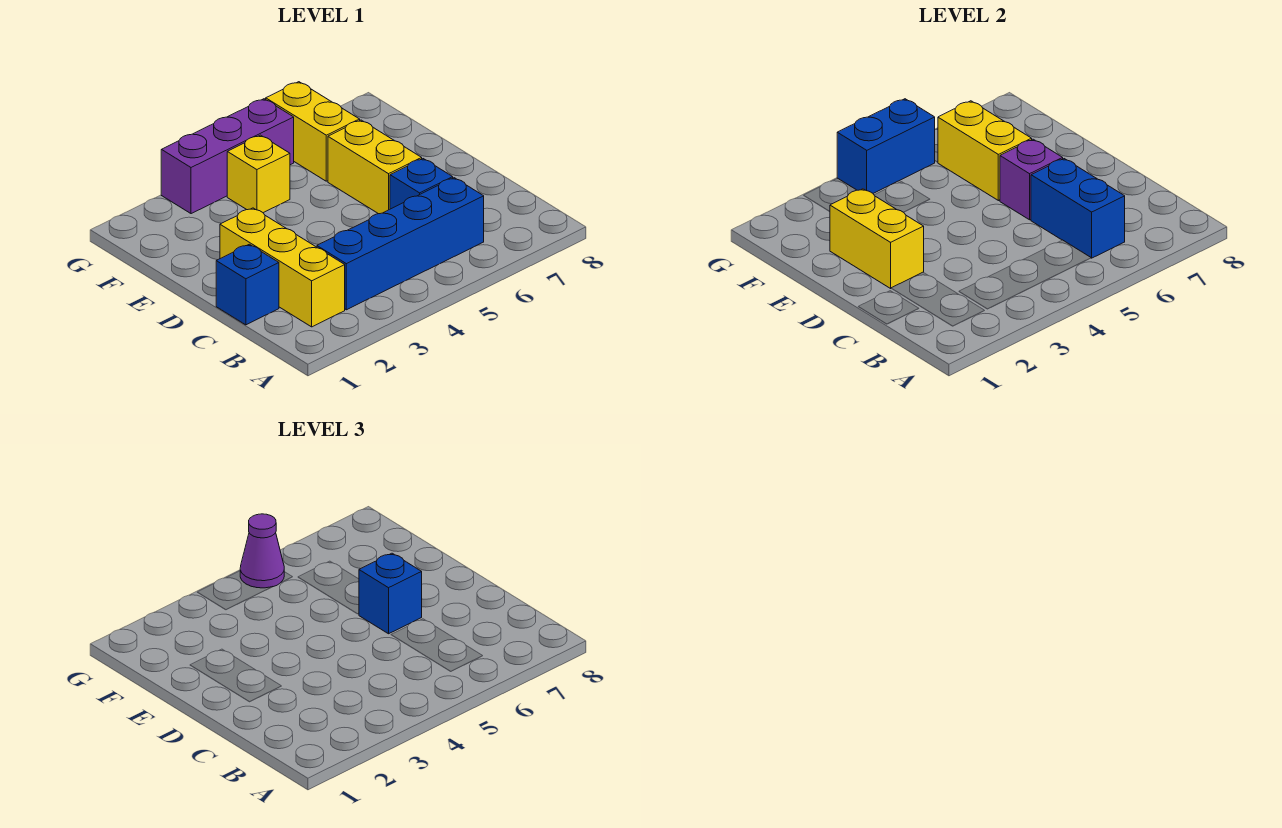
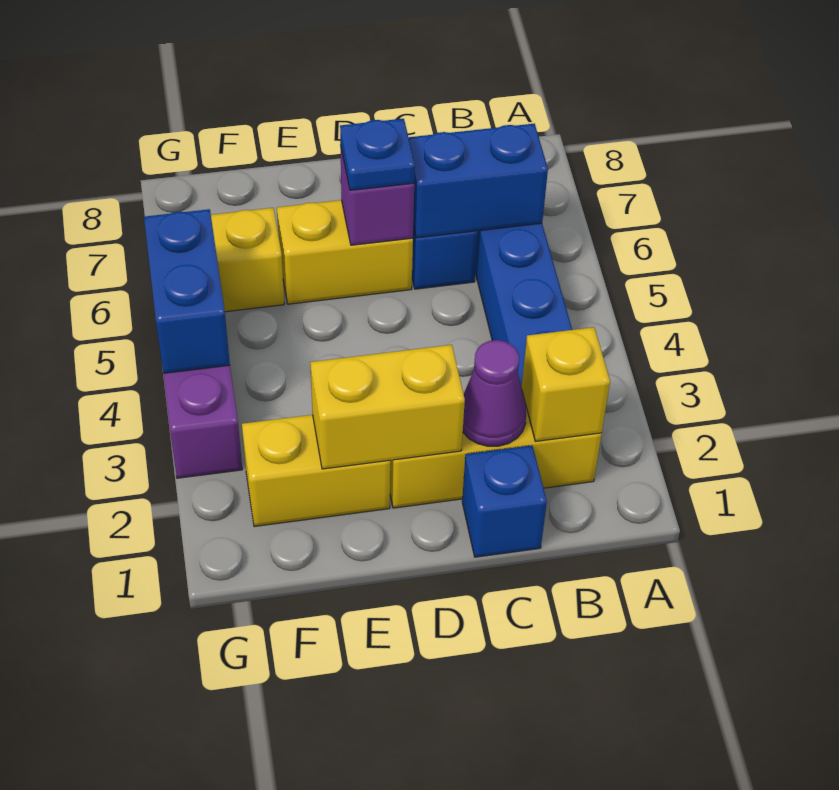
blue brick D6 level 3 -> blue plate D6 level 3
yellow brick E6:F6 level 2 -> yellow brick E2:F2 level 1
yellow brick F4 level 1 -> yellow brick B2 level 2
purple cone G5 level 3 -> purple cone C2 level 2

